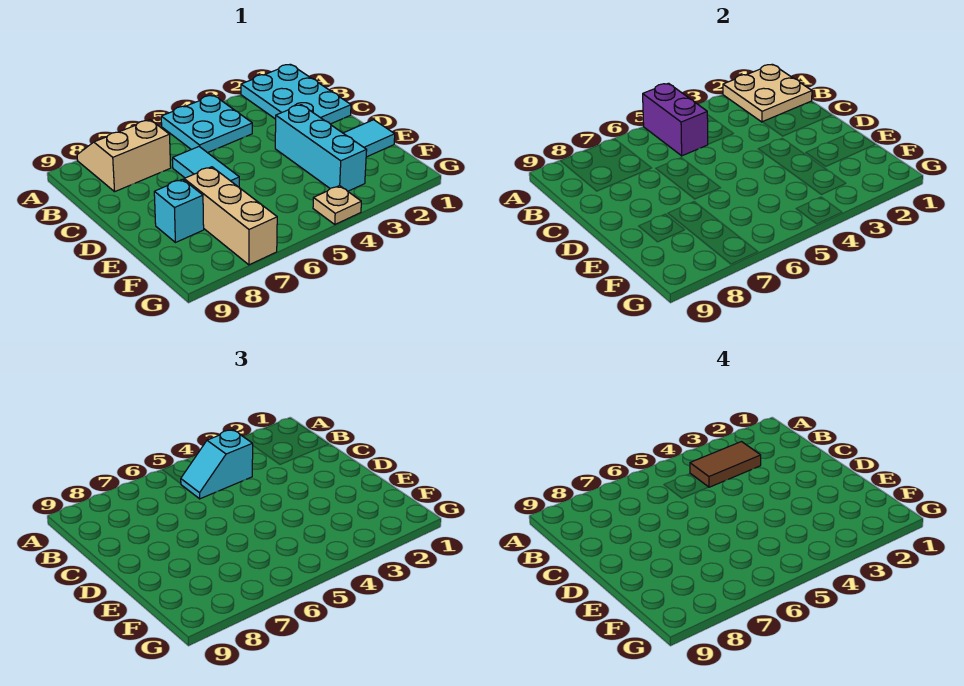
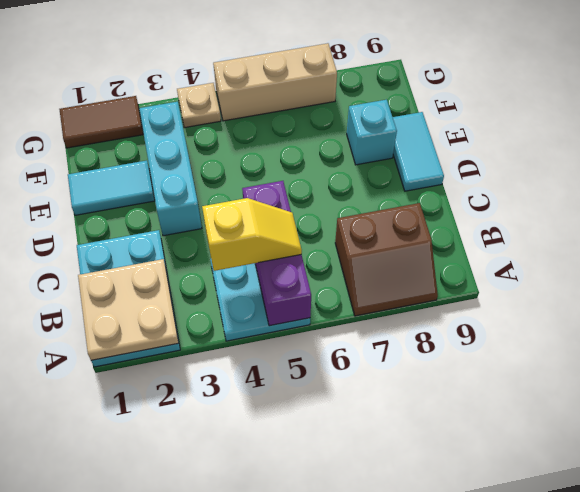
purple brick A5:B5 level 2 -> purple brick A5:C5 level 2
tan slope A7:B8 level 1 top B -> brown slope A7:B8 level 1 top B
brown tile B3:B4 level 4 -> brown tile G1:G2 level 1
cyan slope B4:B5 level 3 top 4 -> yellow slope B4:B5 level 3 top 4
cyan tile C6:D6 level 1 -> cyan tile D9:E9 level 1
tan brick E7:G7 level 1 -> tan brick G5:G7 level 1

